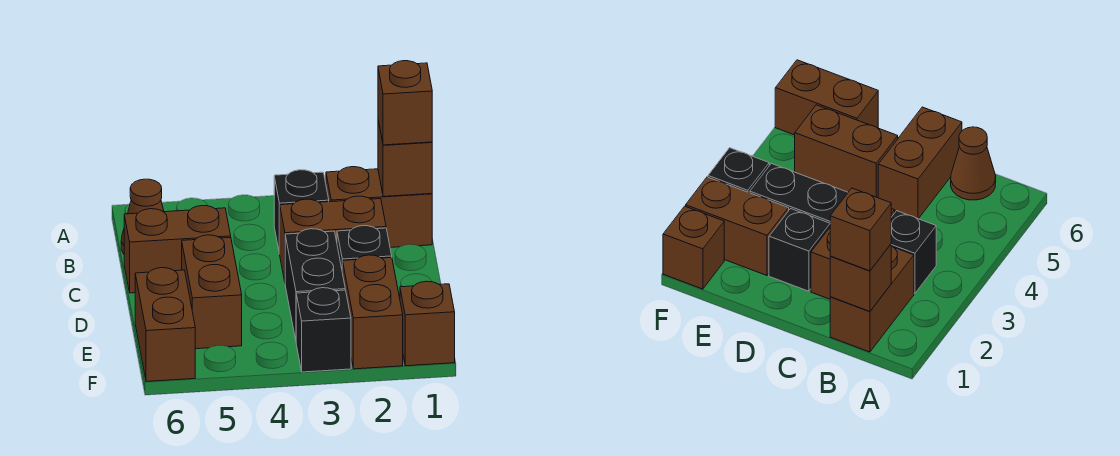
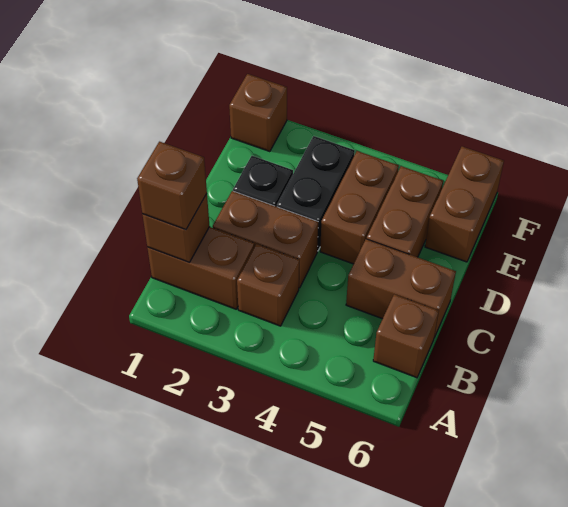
black brick B3 level 1 -> brown brick B3 level 1
brown cone B6 level 1 -> brown brick B6 level 1
brown brick E2:F2 level 1 -> brown brick D4:E4 level 1
black brick F3 level 1 -> none

